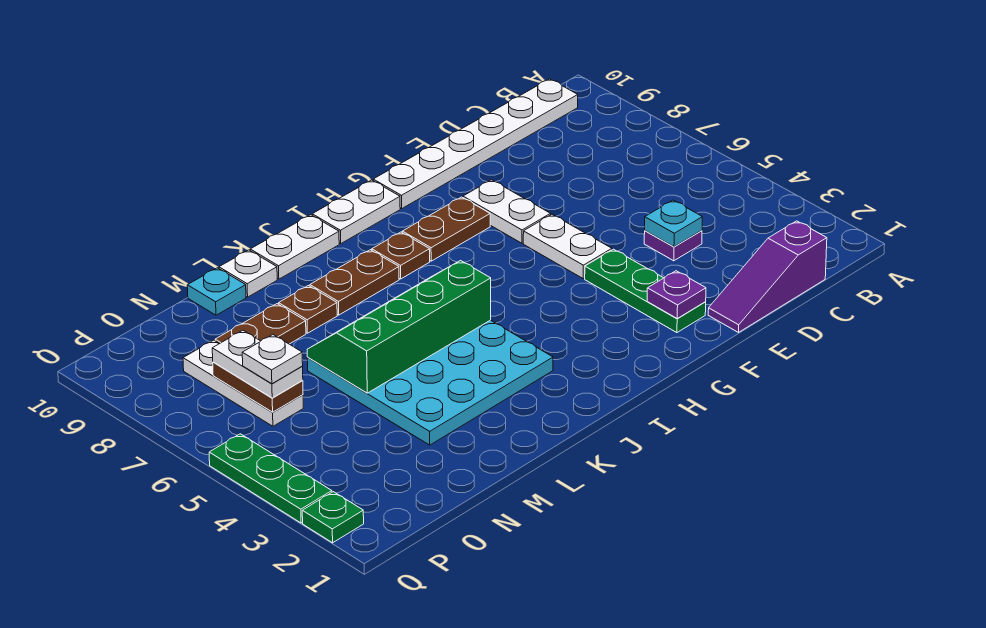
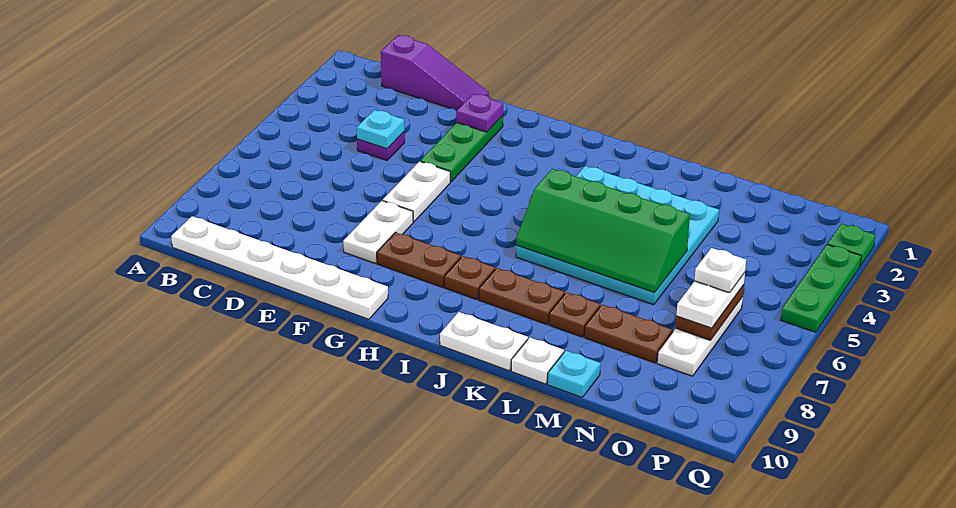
white plate H10:I10 level 1 -> none

